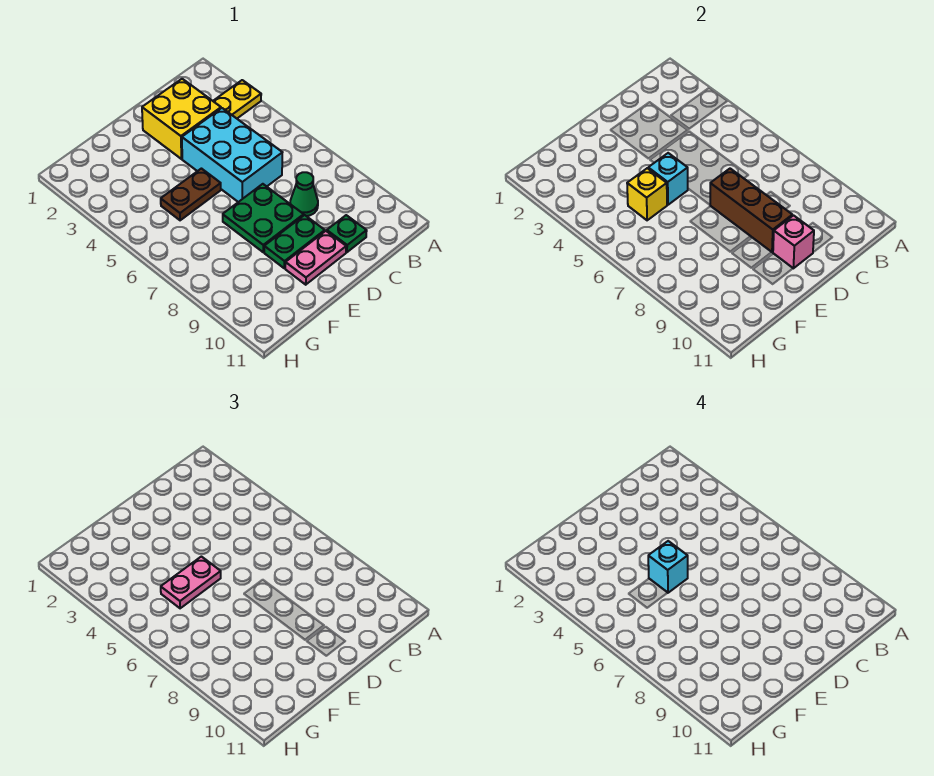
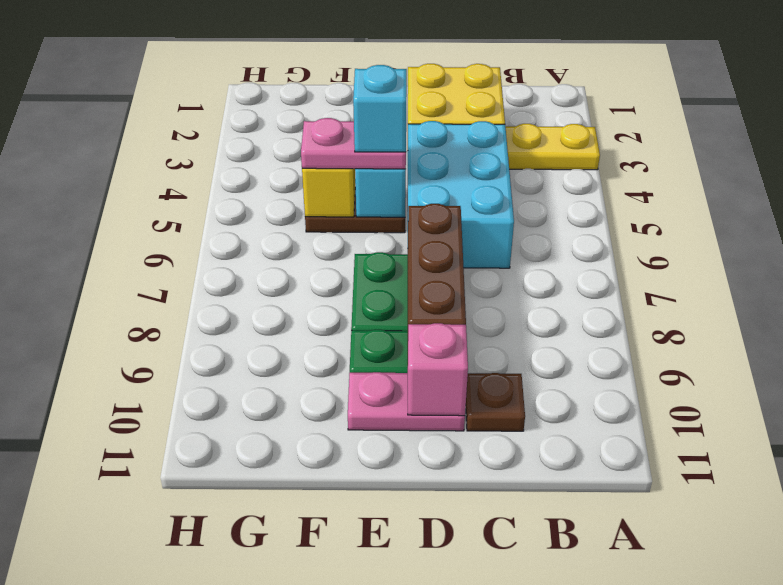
green cone C8 level 1 -> none
green plate C10 level 1 -> brown plate C10 level 1

